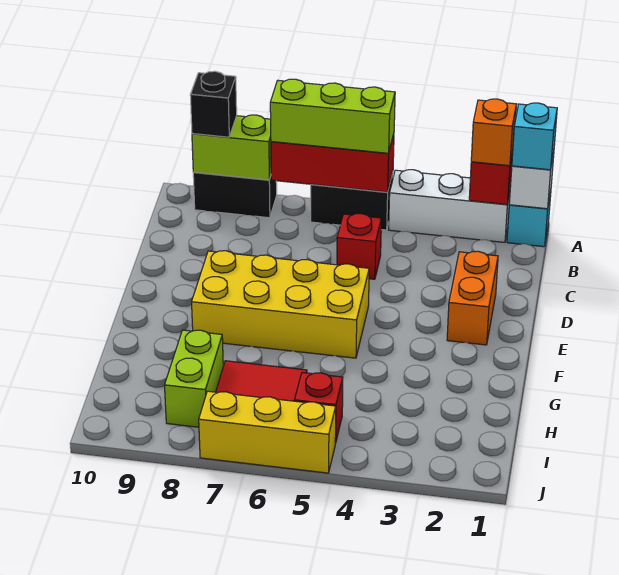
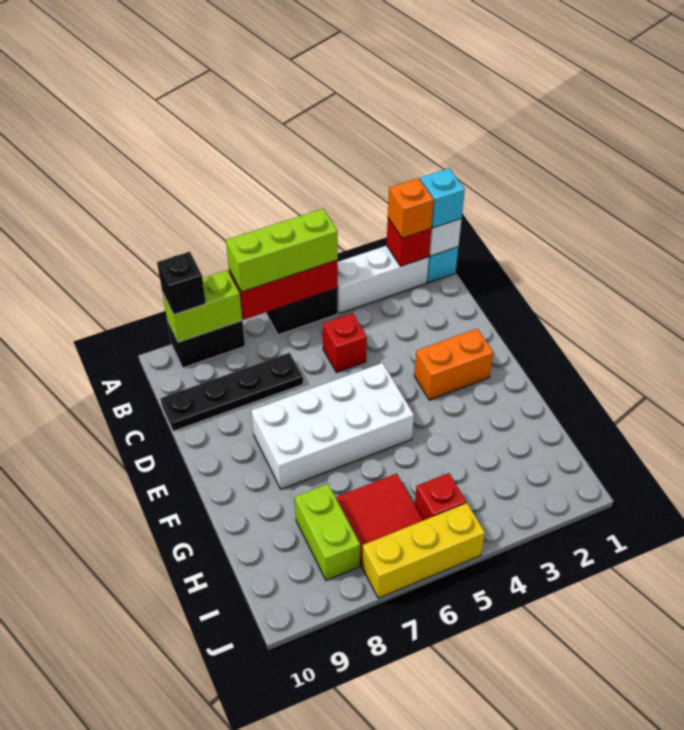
none -> black plate C7:C10 level 1
orange brick D2:E2 level 1 -> orange brick E2:E3 level 1
yellow brick E5:F8 level 1 -> white brick E5:F8 level 1

